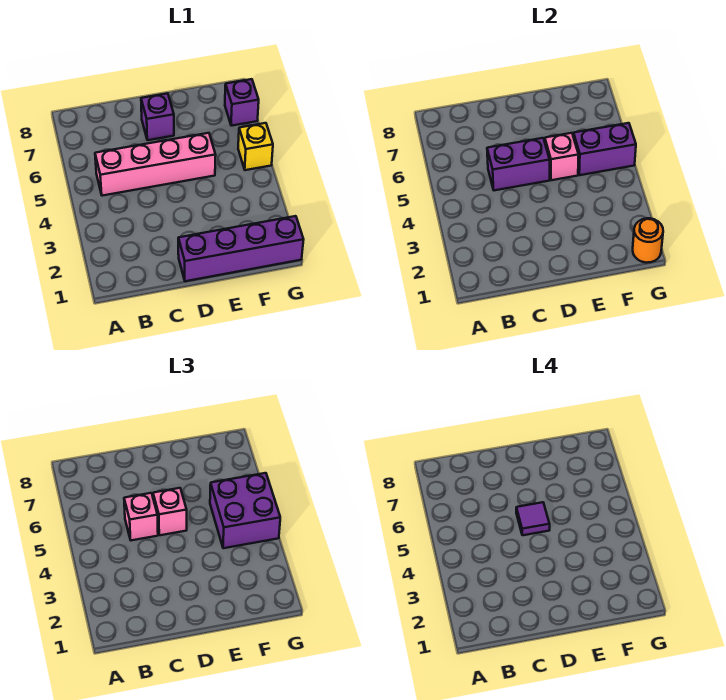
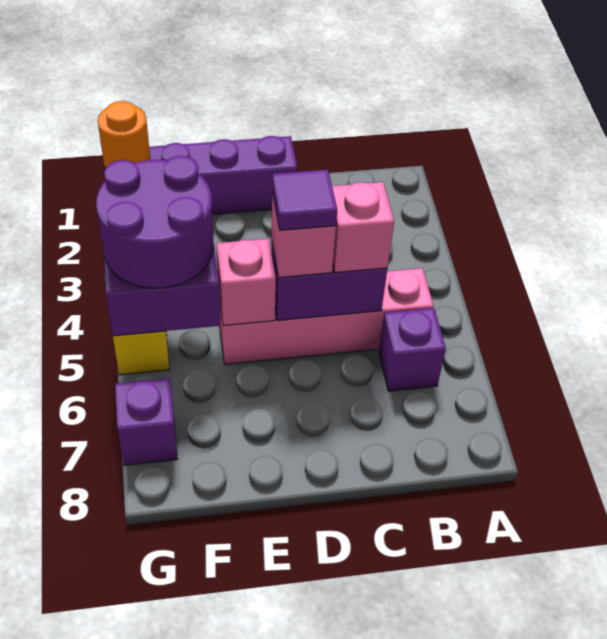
purple brick D7 level 1 -> purple brick B6 level 1
purple brick F4:G5 level 3 -> purple round brick F4:G5 level 3

